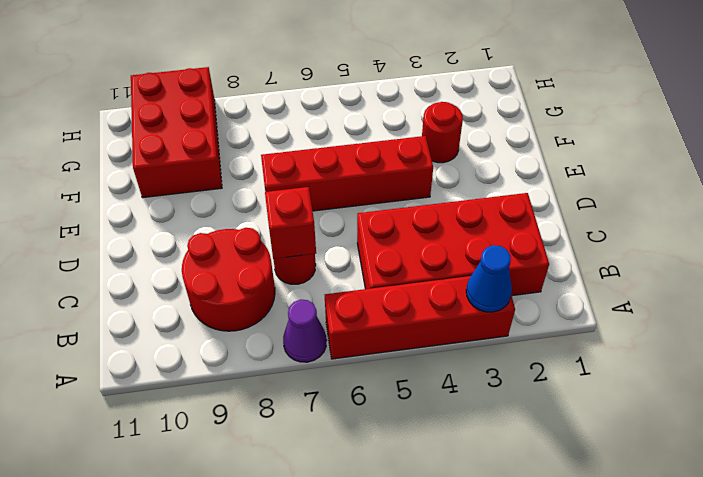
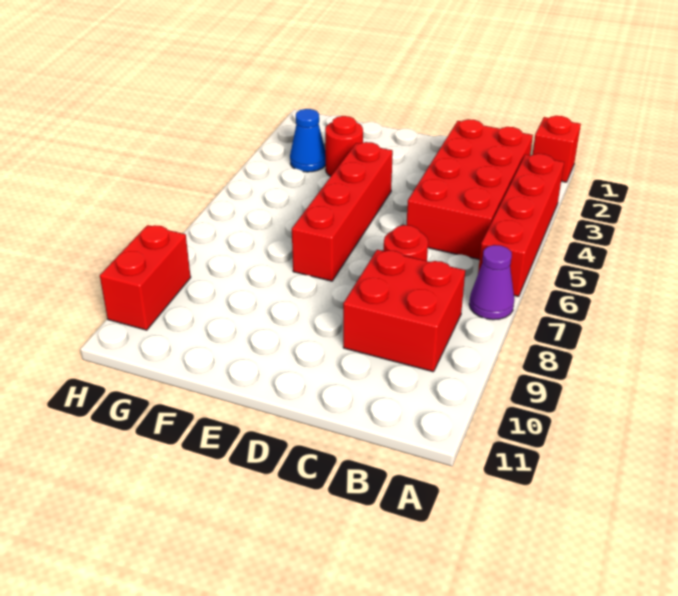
blue cone A3 level 2 -> blue cone G3 level 1
red round brick B8:C9 level 1 -> red brick B8:C9 level 1
red brick C7 level 2 -> red brick A1 level 1
red brick F9:H10 level 1 -> red brick H9:H10 level 1

